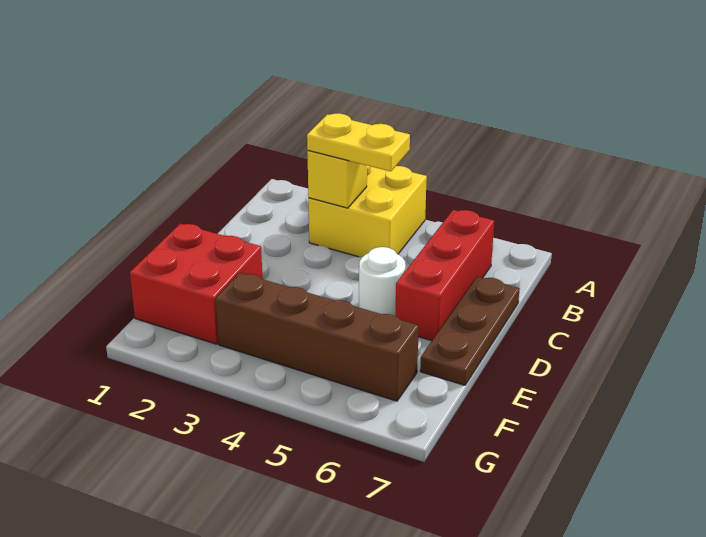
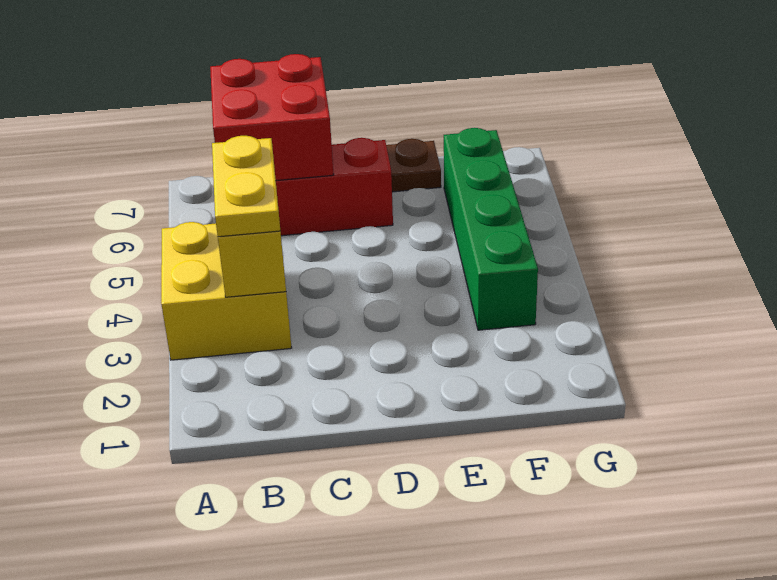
white round brick D5 level 1 -> none
red brick E1:F2 level 1 -> red brick B6:C7 level 2
brown brick F3:F6 level 1 -> green brick F3:F6 level 1

